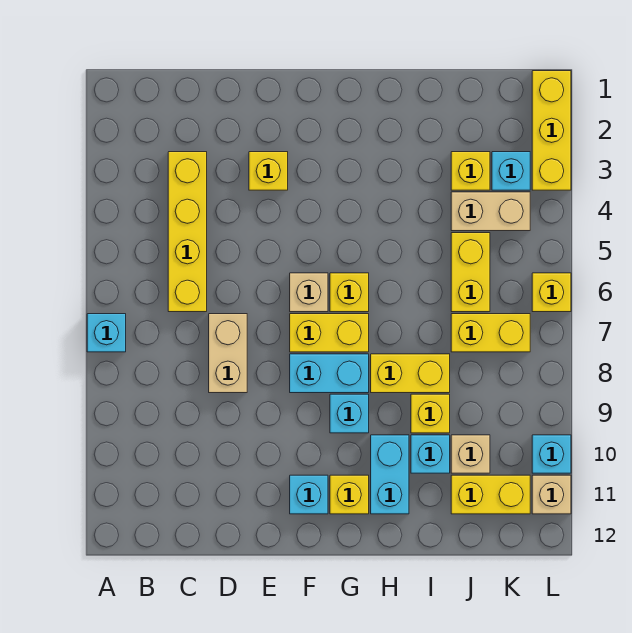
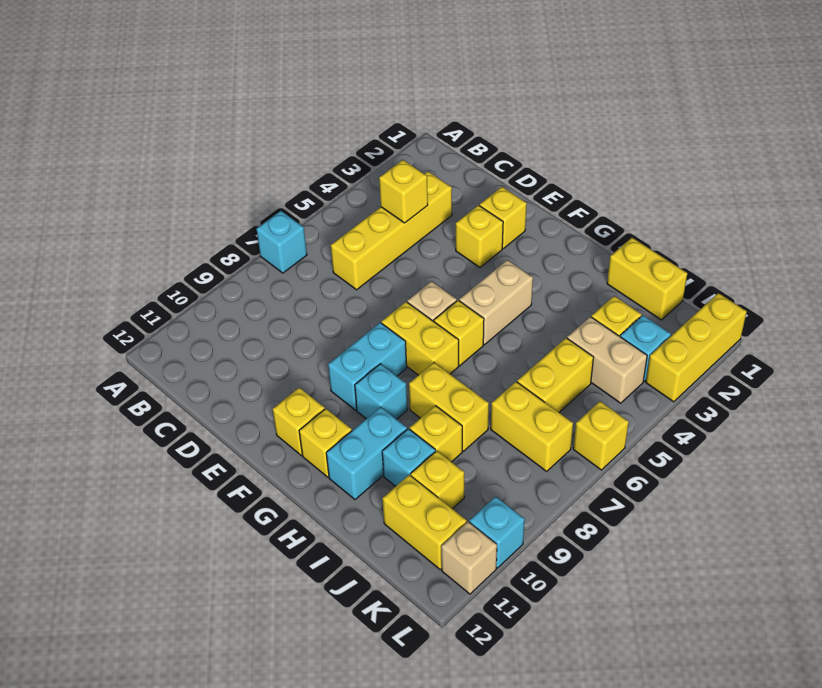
none -> yellow brick C4 level 2
tan brick D7:D8 level 1 -> tan brick G4:G5 level 1
none -> yellow brick E2 level 1
cyan brick F8:G8 level 1 -> cyan brick F8:F9 level 1
cyan brick F11 level 1 -> yellow brick F11 level 1
none -> yellow brick I1:J1 level 1
tan brick J10 level 1 -> yellow brick J10 level 1

